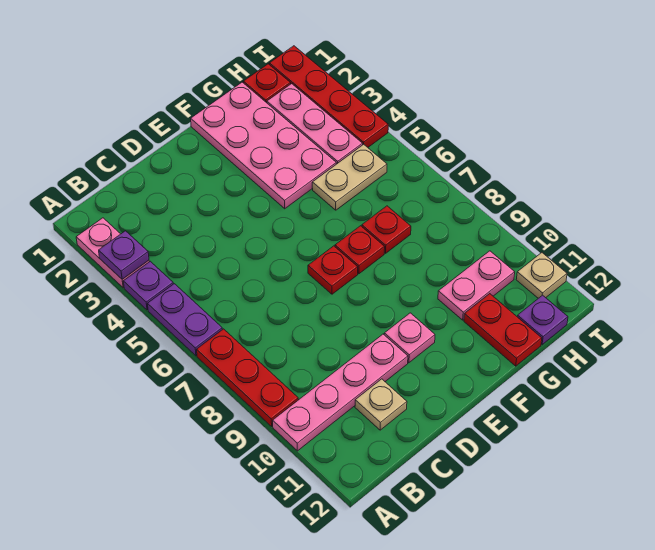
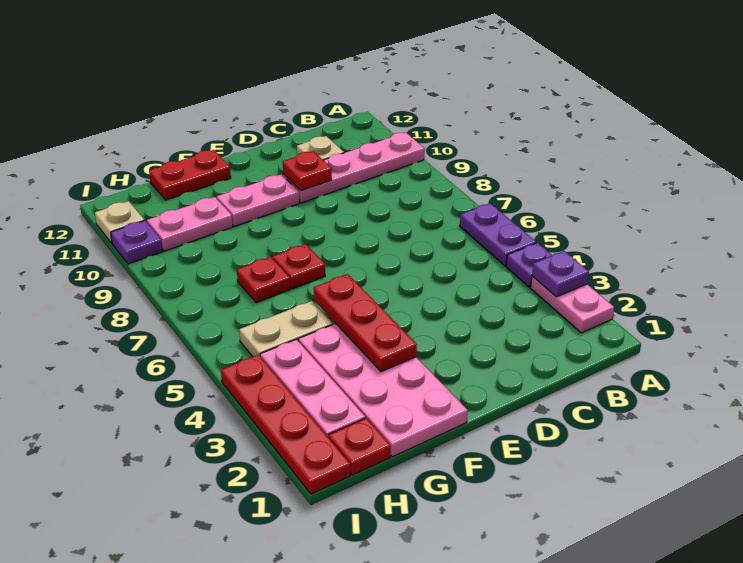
red plate A7:A9 level 1 -> red plate F3:F5 level 2
red plate E7 level 1 -> red plate D10 level 2
pink plate E10 level 1 -> pink plate E10:F10 level 1
red plate G11:G12 level 1 -> red plate F12:G12 level 1
purple plate H12 level 1 -> purple plate I10 level 1

